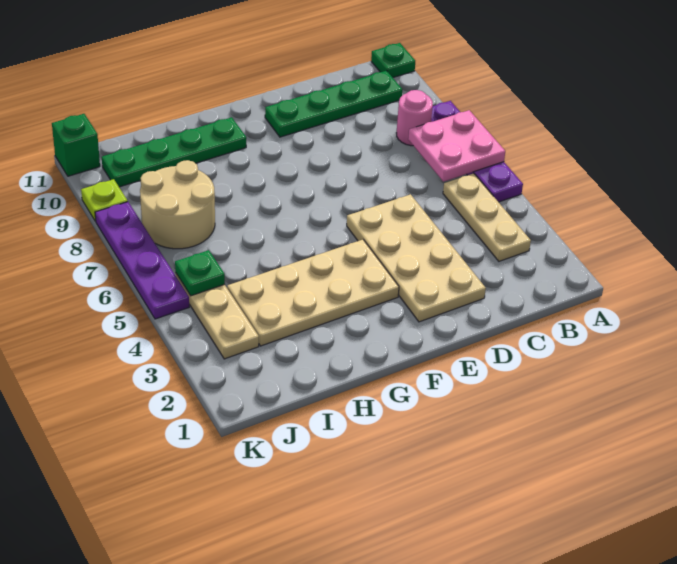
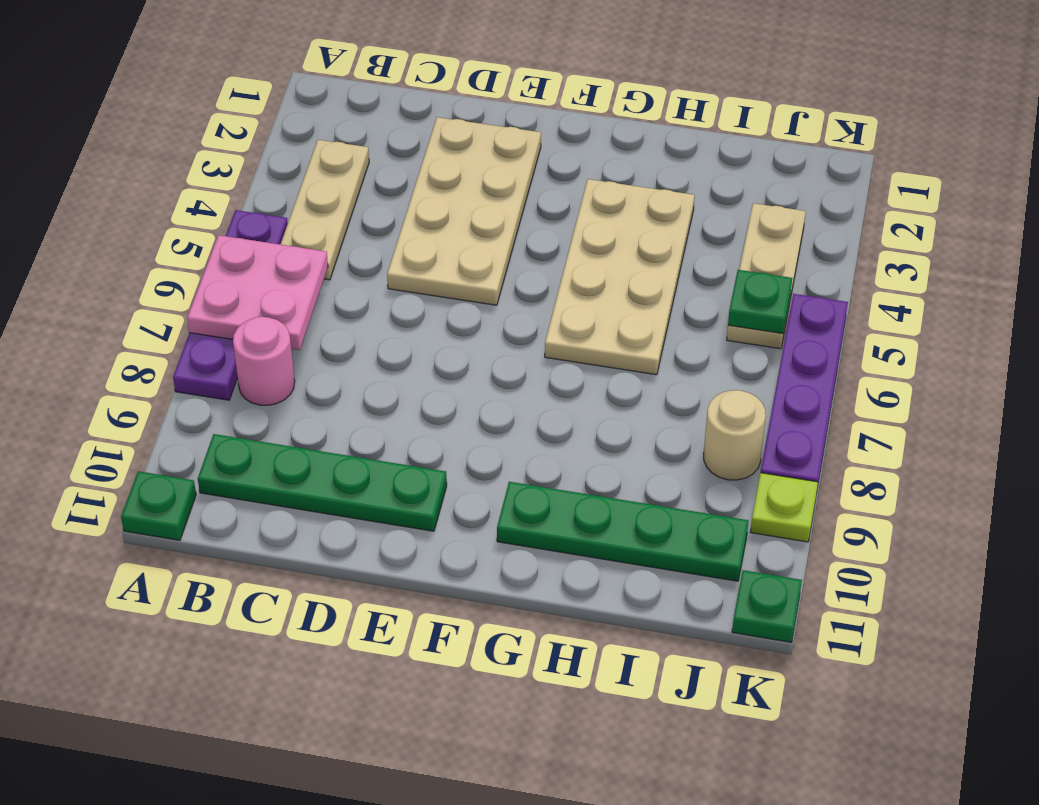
tan plate F3:I4 level 1 -> tan plate G3:H6 level 1
tan round brick I7:J8 level 1 -> tan round brick J8 level 1
green brick K11 level 1 -> green plate K11 level 1

